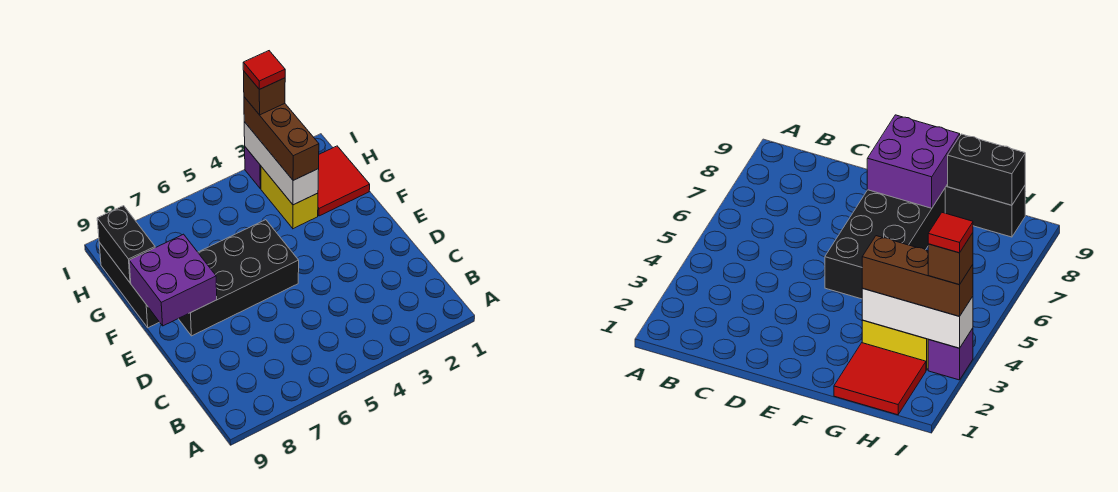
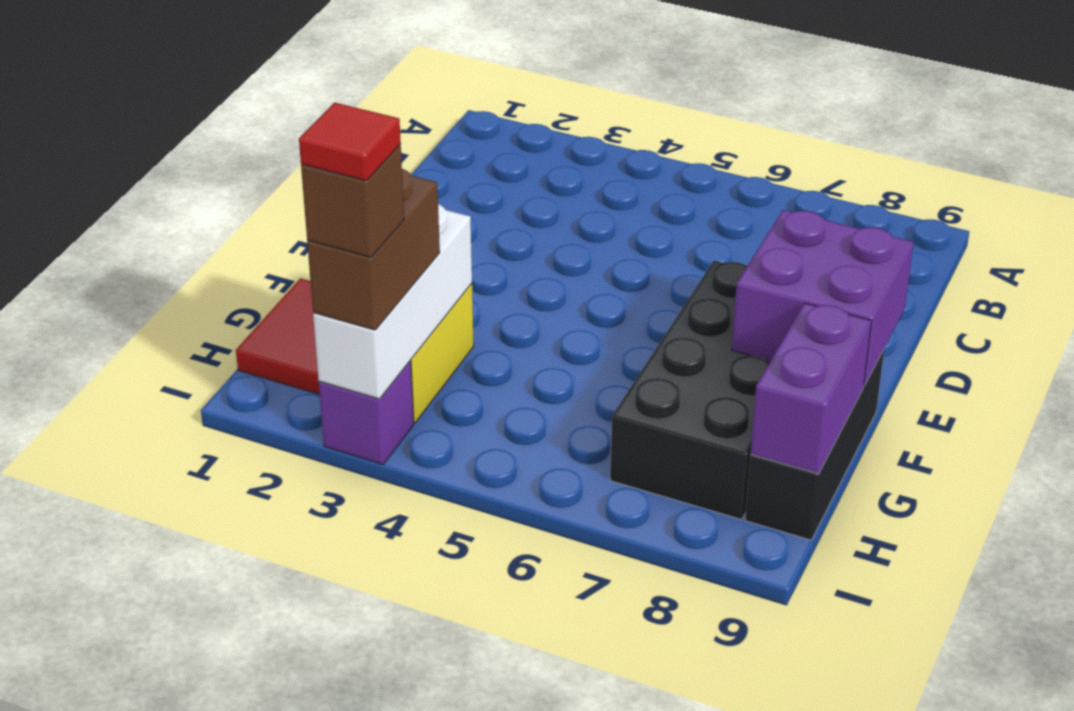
black brick E5:F8 level 1 -> black brick E7:H8 level 1
brown brick G3:I3 level 3 -> brown brick H3:I3 level 3
black brick G9:H9 level 2 -> purple brick G9:H9 level 2

